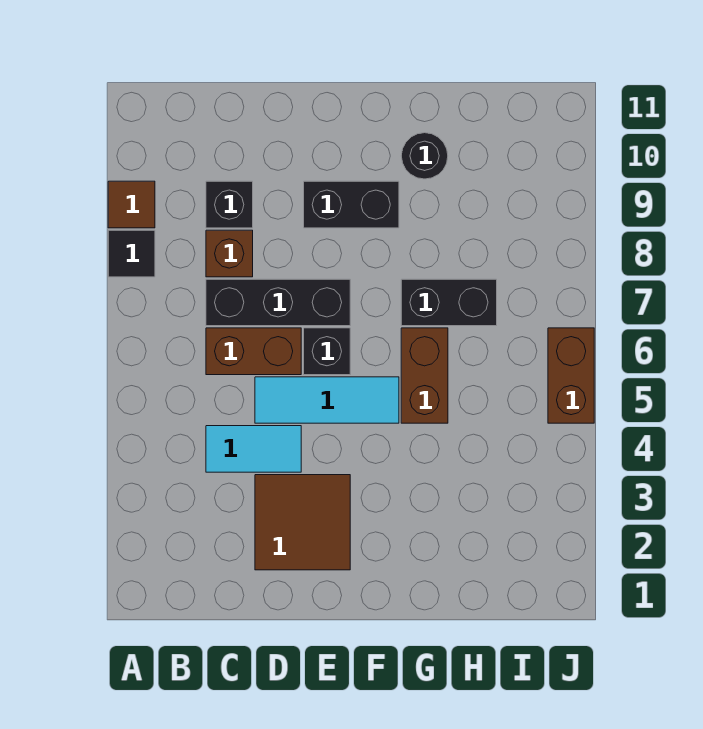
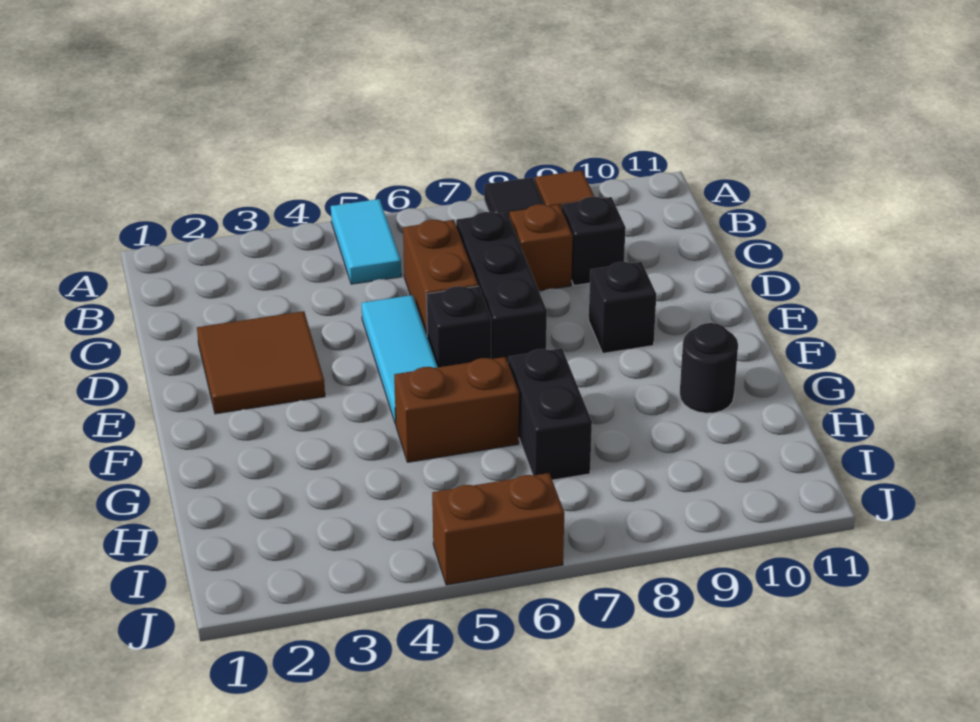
cyan tile C4:D4 level 1 -> cyan tile A5:B5 level 1
black brick E9:F9 level 1 -> black brick E9 level 1

